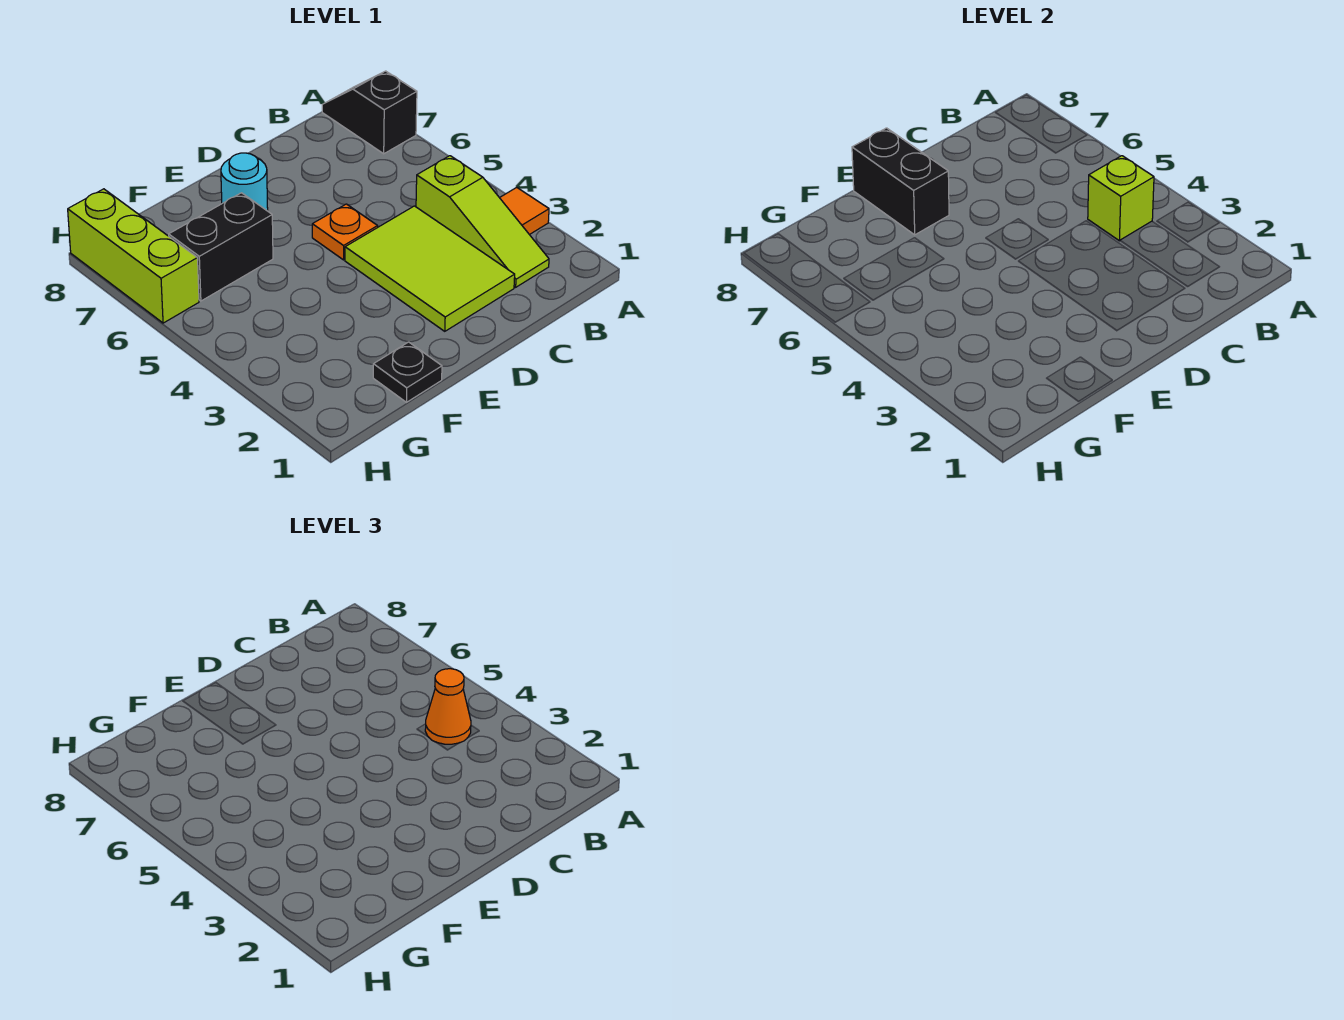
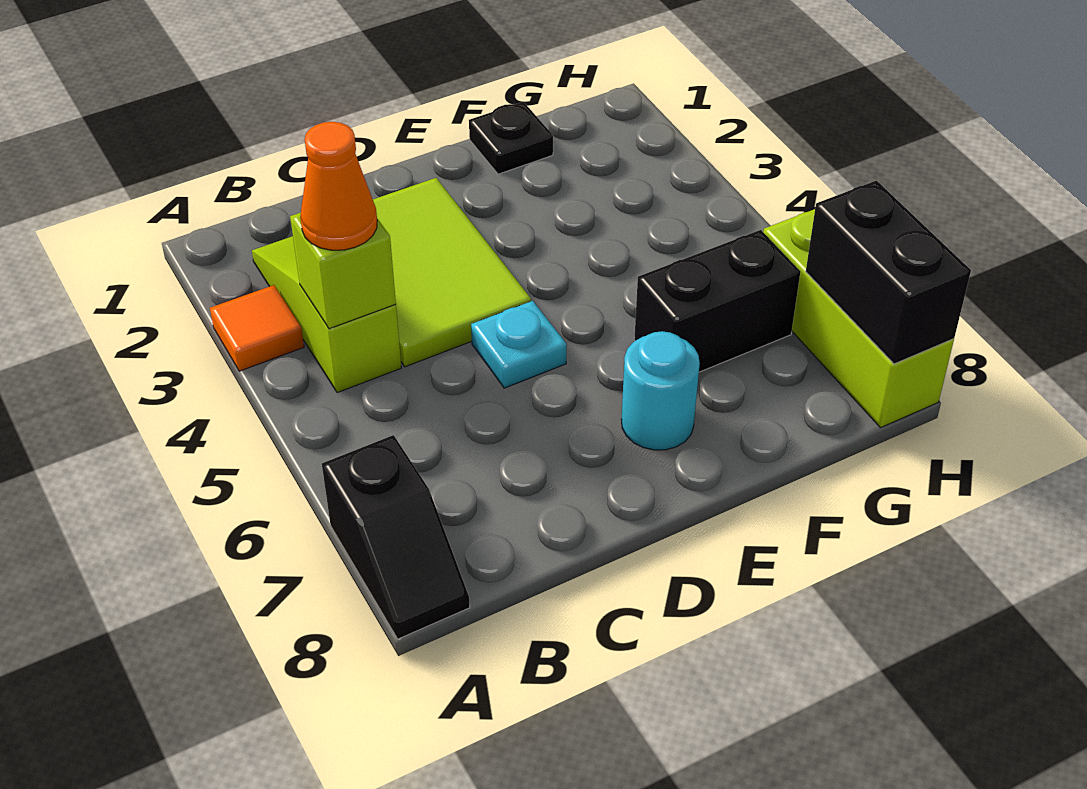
orange plate D5 level 1 -> cyan plate D5 level 1
black brick E7:E8 level 2 -> black brick H7:H8 level 2

